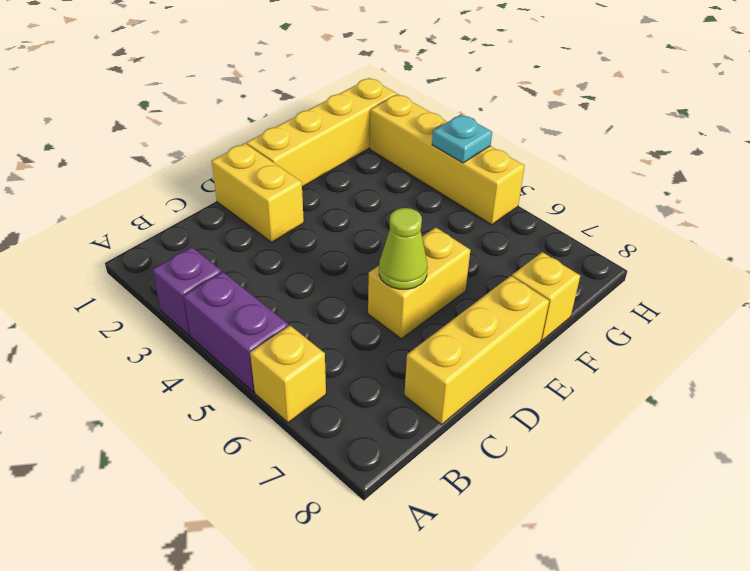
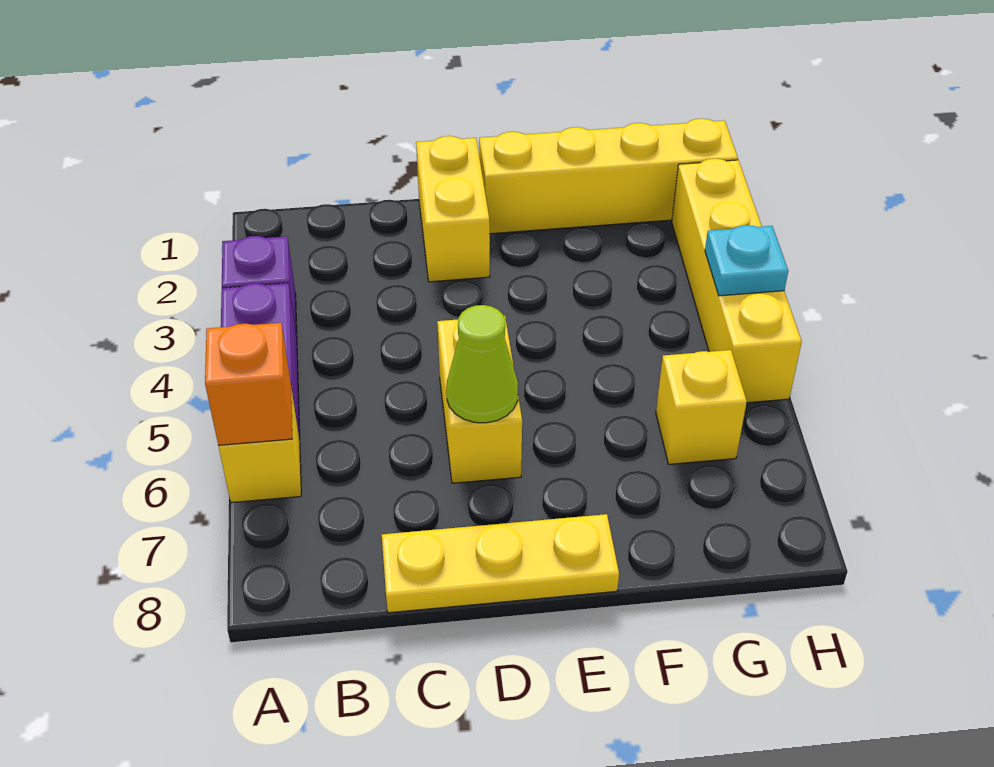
none -> orange brick A6 level 2
yellow brick C8:E8 level 1 -> yellow plate C8:E8 level 1
yellow brick D6:E6 level 1 -> yellow brick D5:D6 level 1
yellow brick F8 level 1 -> yellow brick G6 level 1

